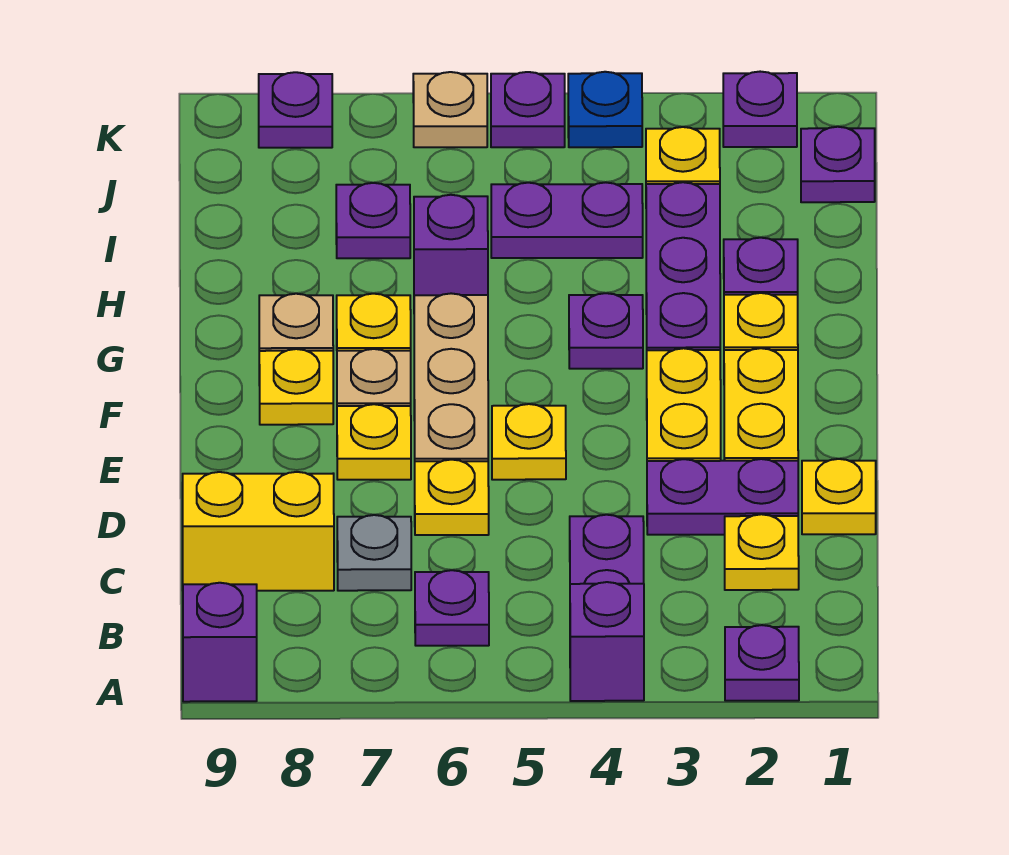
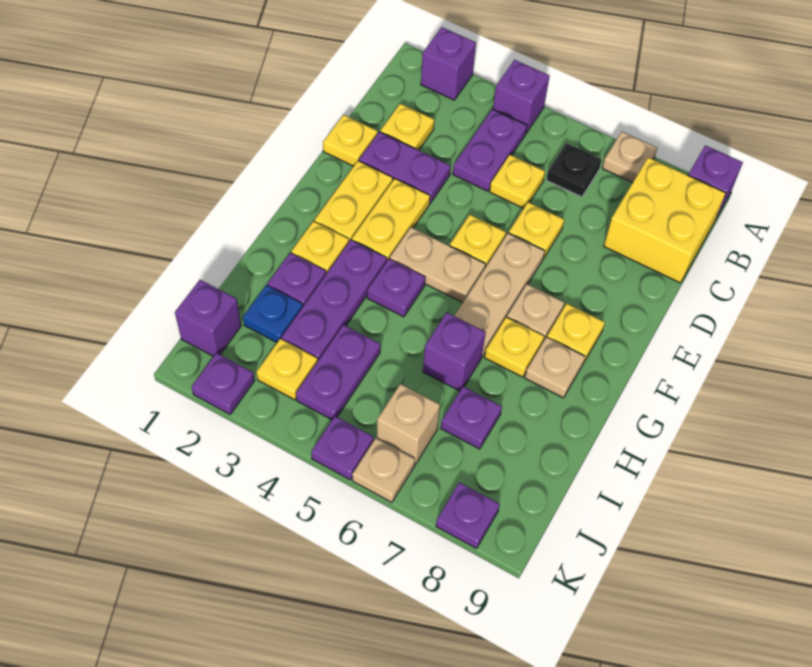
purple plate A2 level 1 -> purple brick A2 level 1
none -> tan plate A7 level 1
purple plate B6 level 1 -> black plate B6 level 1
grey plate C7 level 1 -> none
yellow brick C8:C9 level 1 -> yellow brick B8:C9 level 1
yellow plate E7 level 1 -> yellow plate C5 level 1
none -> tan plate F4:F5 level 1
purple plate I4:I5 level 1 -> purple plate I4:J4 level 1
purple plate J1 level 1 -> purple brick J1 level 1
none -> tan brick J6 level 1
blue plate K4 level 1 -> blue plate I2 level 1

